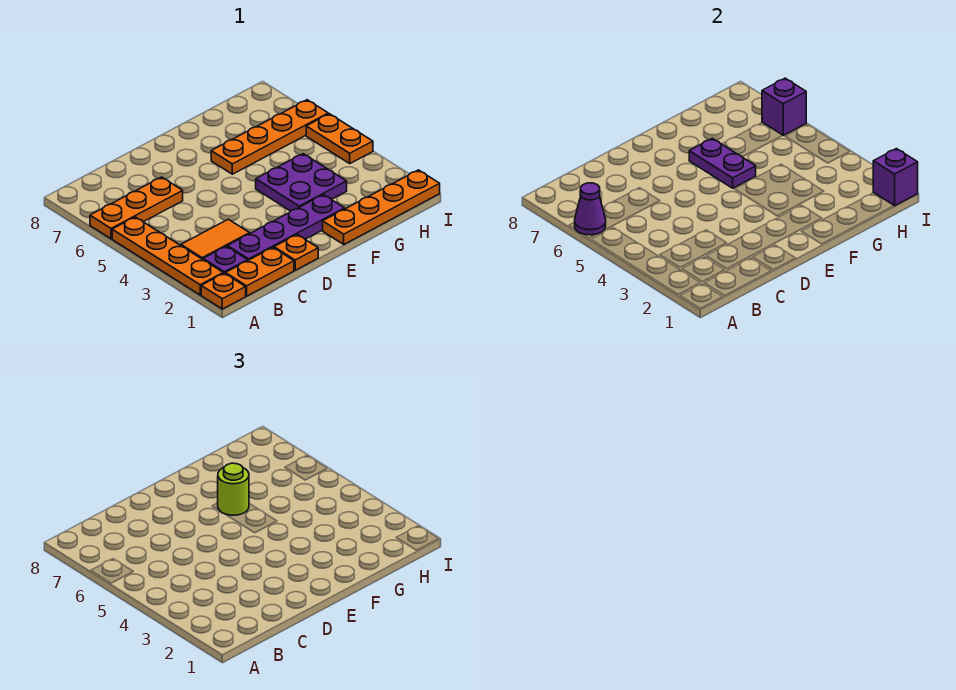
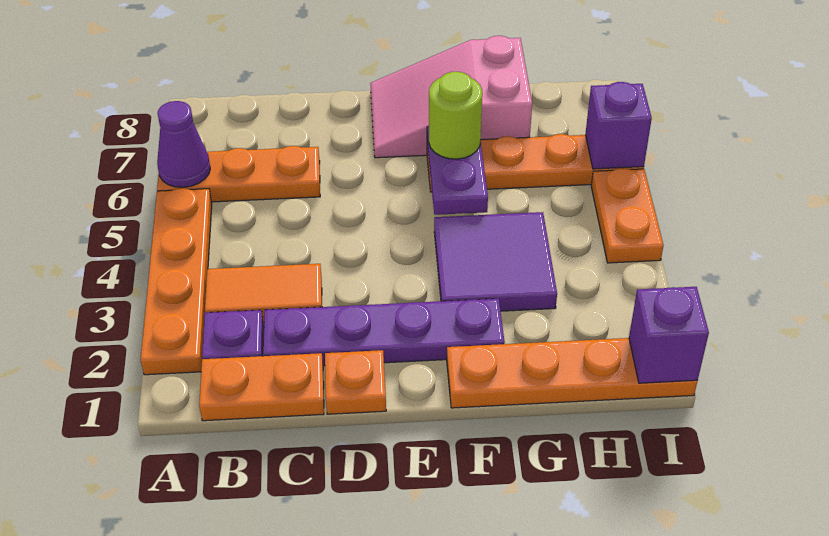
orange plate A1 level 1 -> none
none -> pink slope E7:G8 level 1 top G
purple plate F3:G4 level 1 -> purple tile F3:G4 level 1

